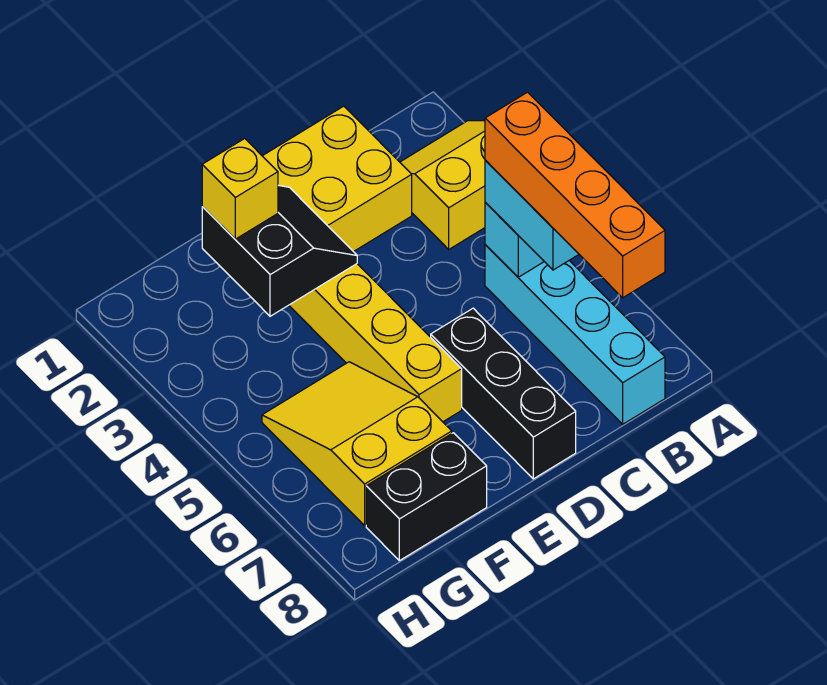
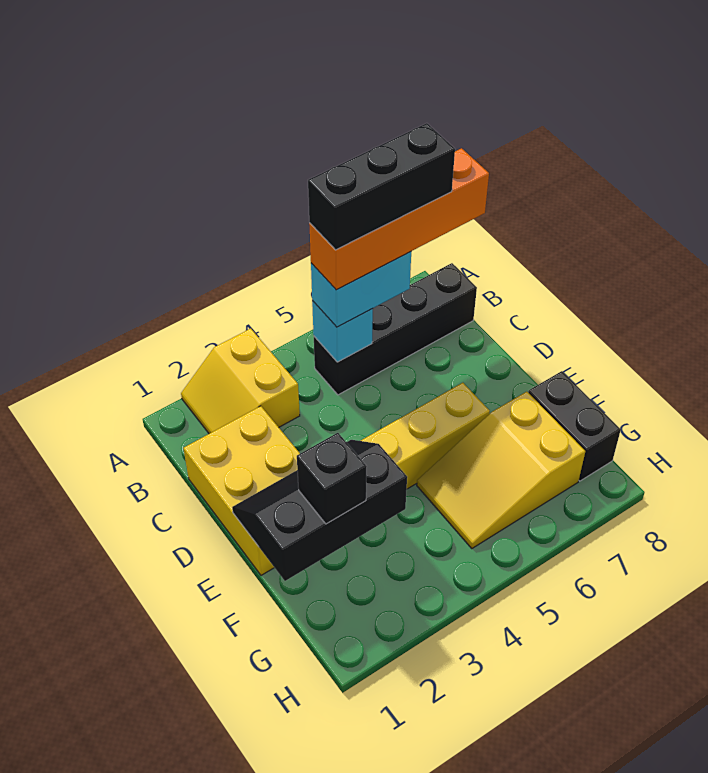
cyan brick B5:B8 level 1 -> black brick B5:B8 level 1
black brick D6:D8 level 1 -> black brick B5:B7 level 5
black slope E2:F3 level 2 top F -> black slope E1:F3 level 2 top F
yellow brick F2 level 3 -> black brick F2 level 3

